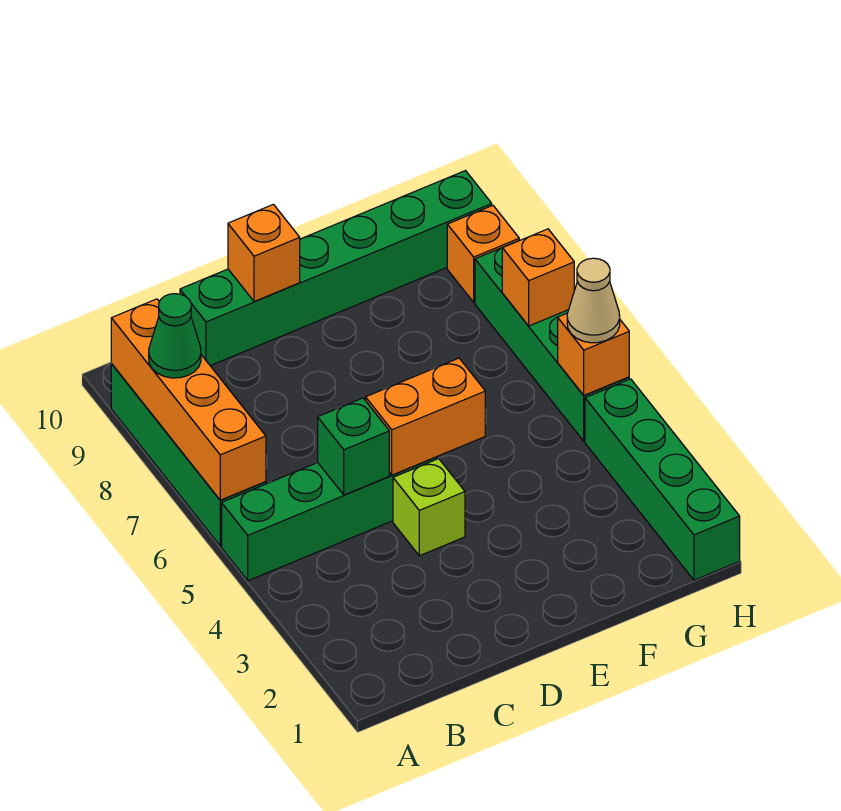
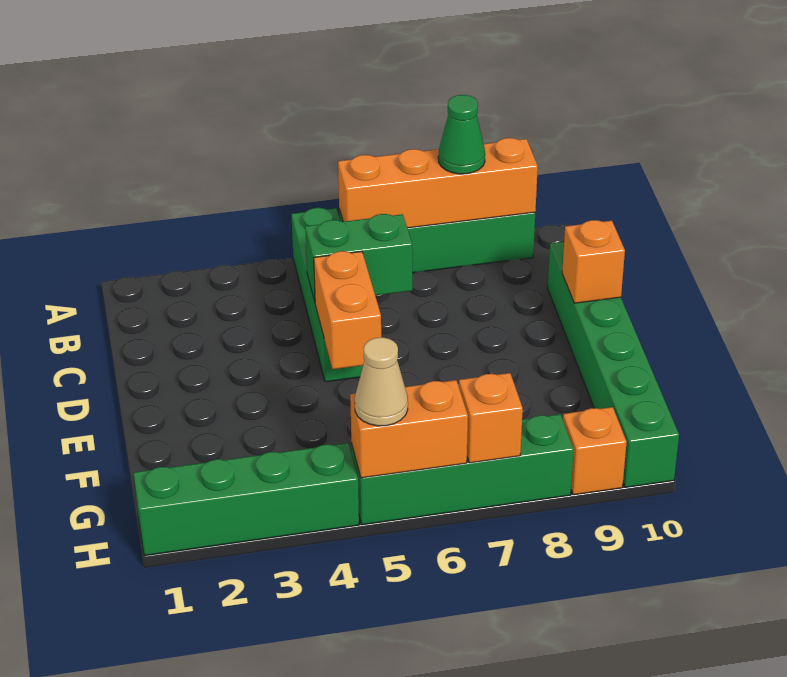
green brick C5 level 2 -> green brick C5:C6 level 2
lime brick D4 level 1 -> none
orange brick H5 level 2 -> orange brick H5:H6 level 2

